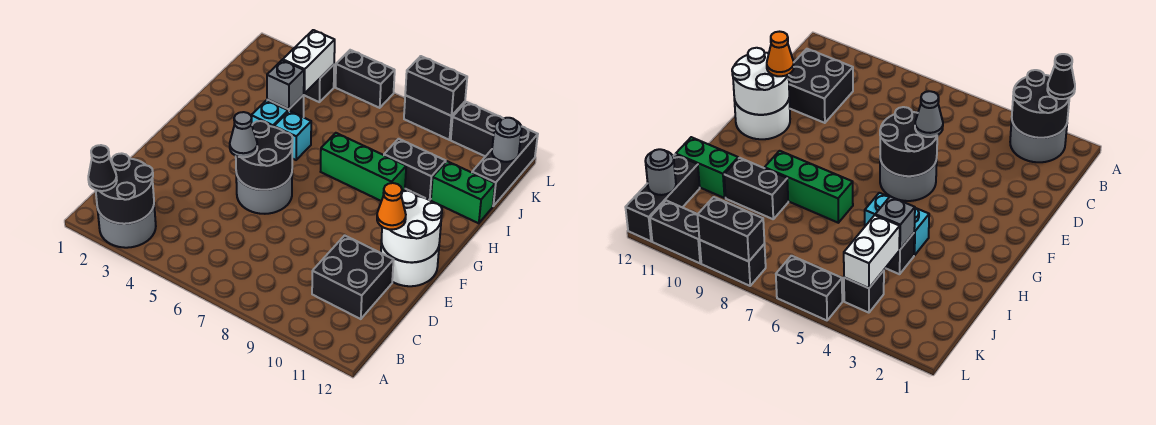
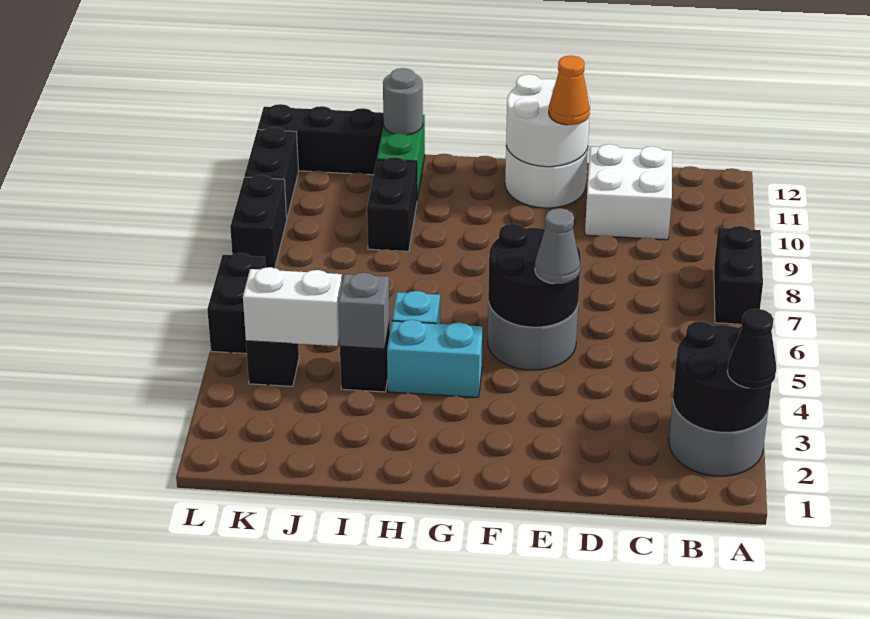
black brick C10:D11 level 1 -> white brick C10:D11 level 1
cyan brick H4 level 1 -> cyan brick G4:H4 level 1
green brick H7:H9 level 1 -> none
grey round brick K12 level 2 -> grey round brick I12 level 2
black brick L8:L9 level 2 -> black brick A7:A8 level 1

